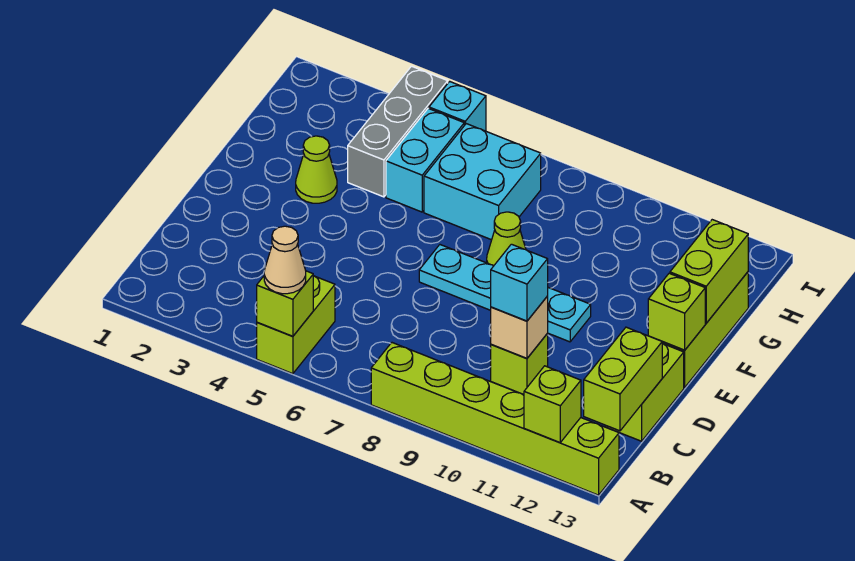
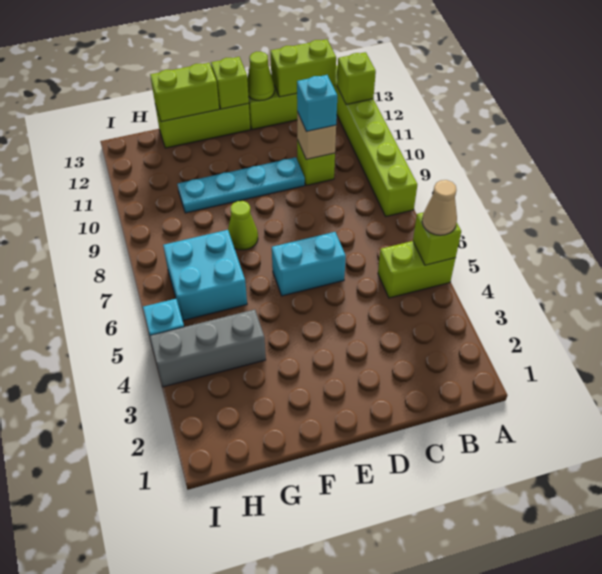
cyan plate E7:E10 level 1 -> cyan plate D10:G10 level 1
lime cone F3 level 1 -> lime cone D13 level 2
cyan brick G5:H5 level 1 -> cyan brick D6:E6 level 1

